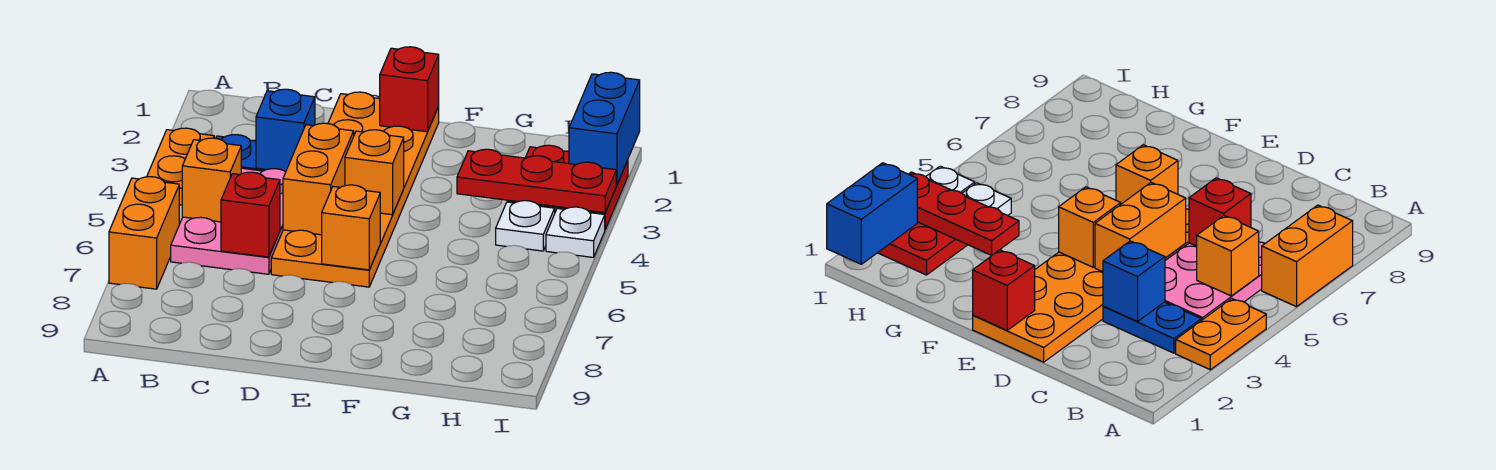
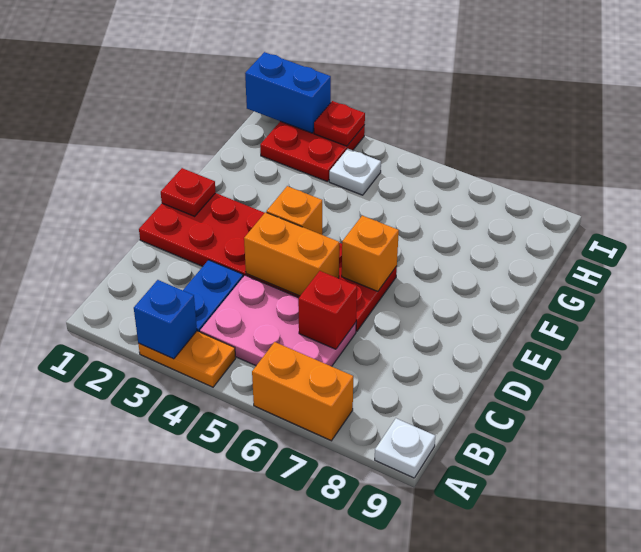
orange brick B5 level 2 -> none
blue brick C3 level 2 -> blue brick A3 level 2
orange plate D1:E6 level 1 -> red plate D1:E6 level 1
red brick E1 level 2 -> red plate E1 level 2
red plate G3:I3 level 2 -> red plate I3 level 2
white plate I4 level 1 -> white plate A9 level 1

